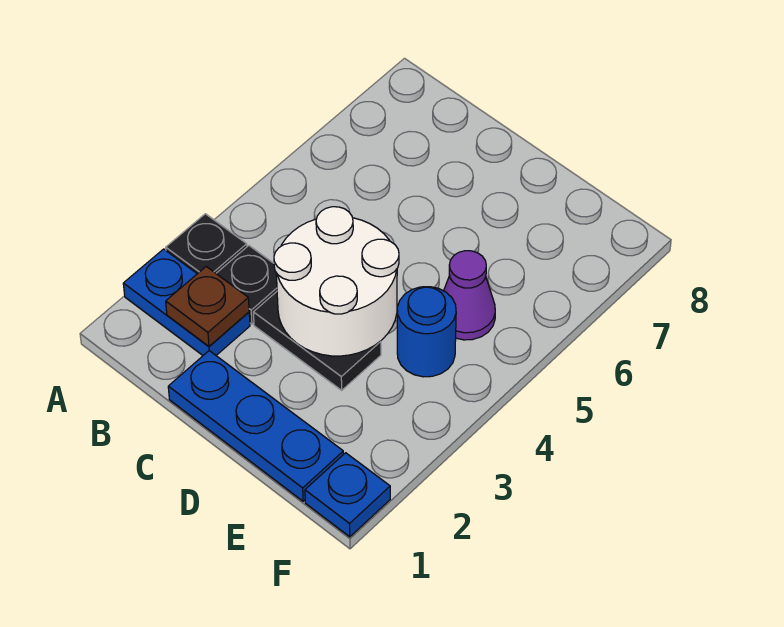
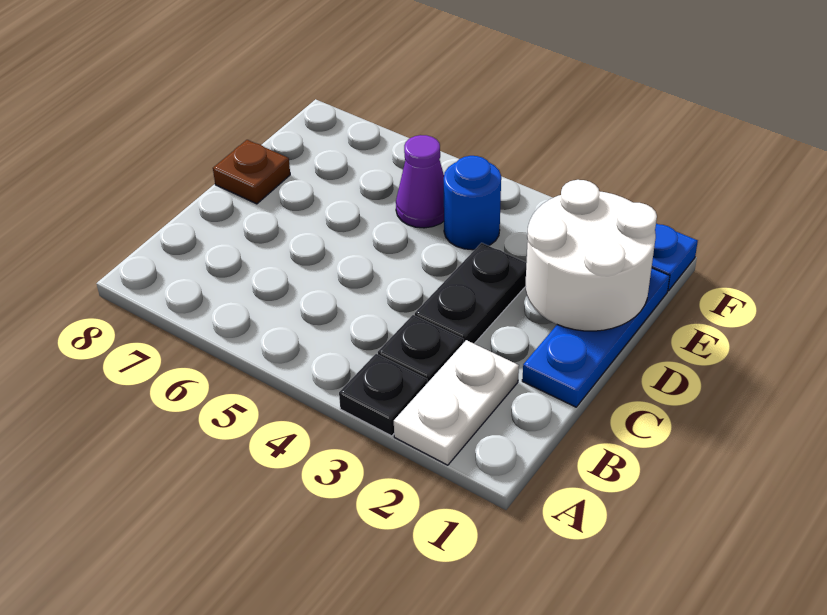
blue plate A2:B2 level 1 -> white plate A2:B2 level 1
brown plate B2 level 2 -> brown plate D8 level 1
white round brick C3:D4 level 2 -> white round brick D1:E2 level 2

